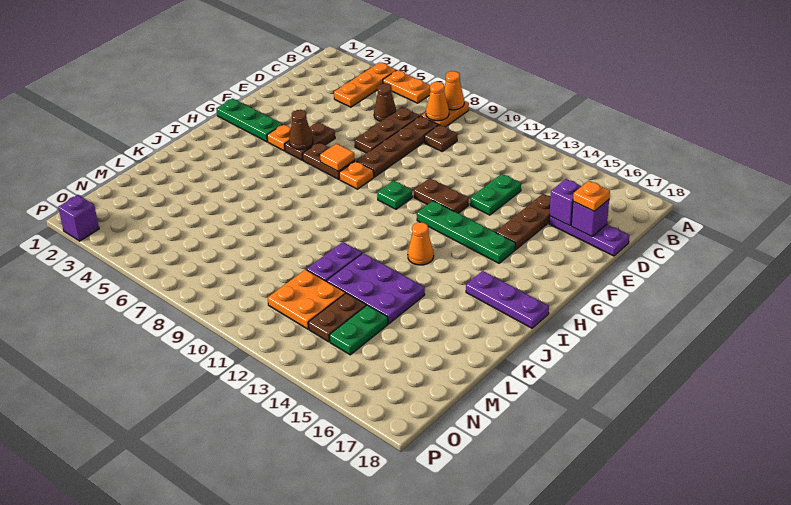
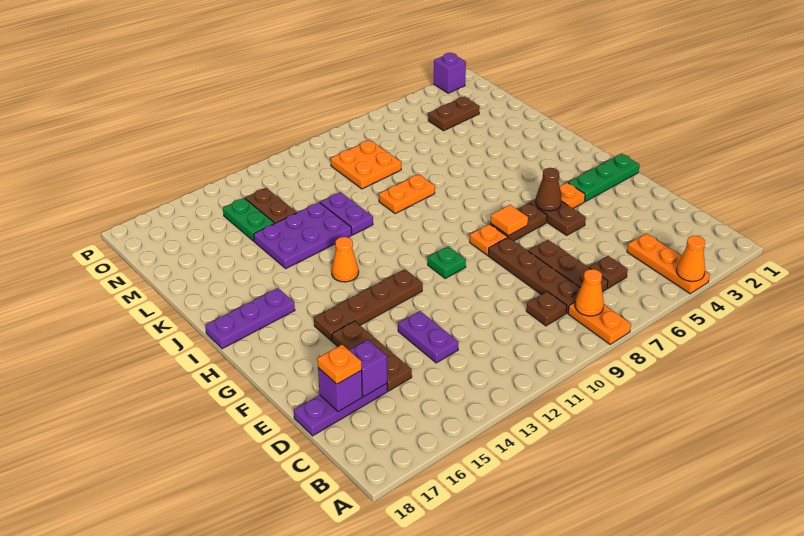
orange plate A5:A6 level 1 -> orange plate K8:K9 level 1
orange cone A8 level 2 -> orange cone A4 level 2
brown cone C6 level 1 -> brown plate C6 level 1
green plate D13:E13 level 1 -> purple plate D13:E13 level 1
brown plate F11:F12 level 1 -> brown plate N3:N4 level 1
green plate G12:G15 level 1 -> brown plate G12:G15 level 1
orange plate M11:N12 level 1 -> orange plate M8:N9 level 1

